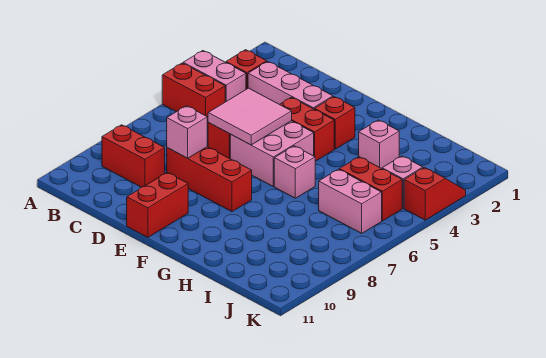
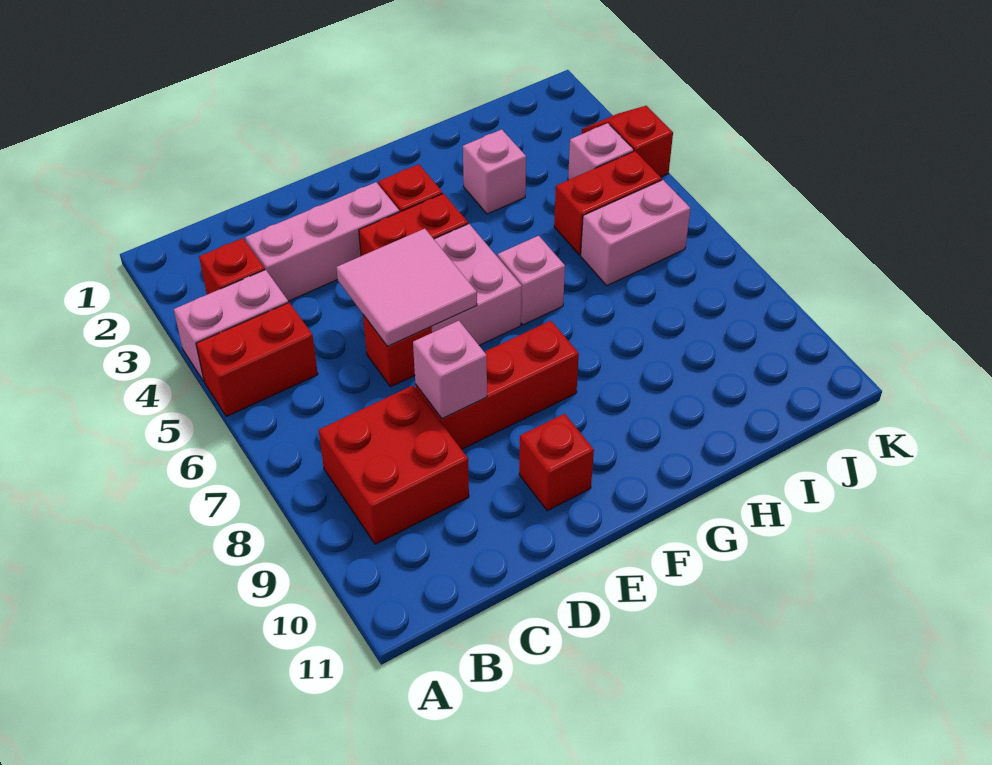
red brick B9:C9 level 1 -> red brick B8:C9 level 1
red brick E10:E11 level 1 -> red brick E10 level 1

